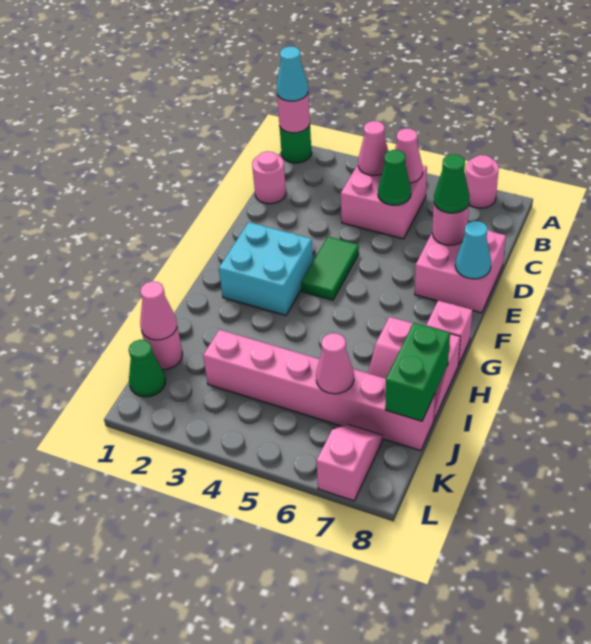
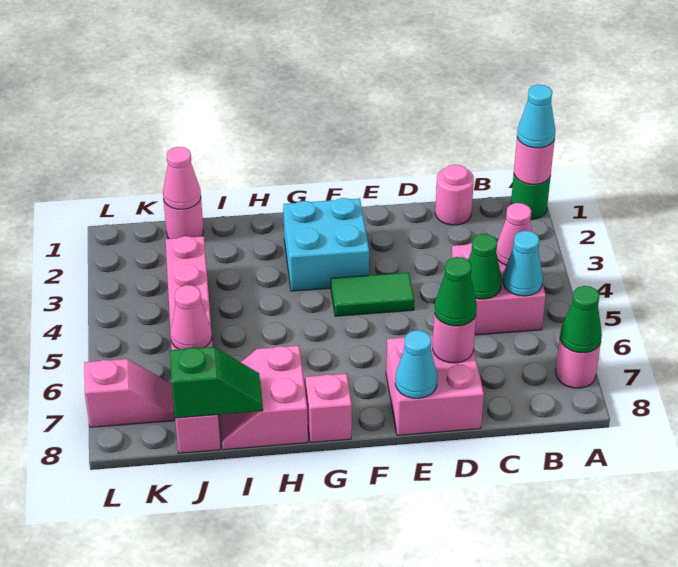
pink cone B5 level 2 -> cyan cone B5 level 2
green brick I8:J8 level 2 -> green slope I8:J8 level 2 top J
green cone K1 level 1 -> green cone A7 level 2

